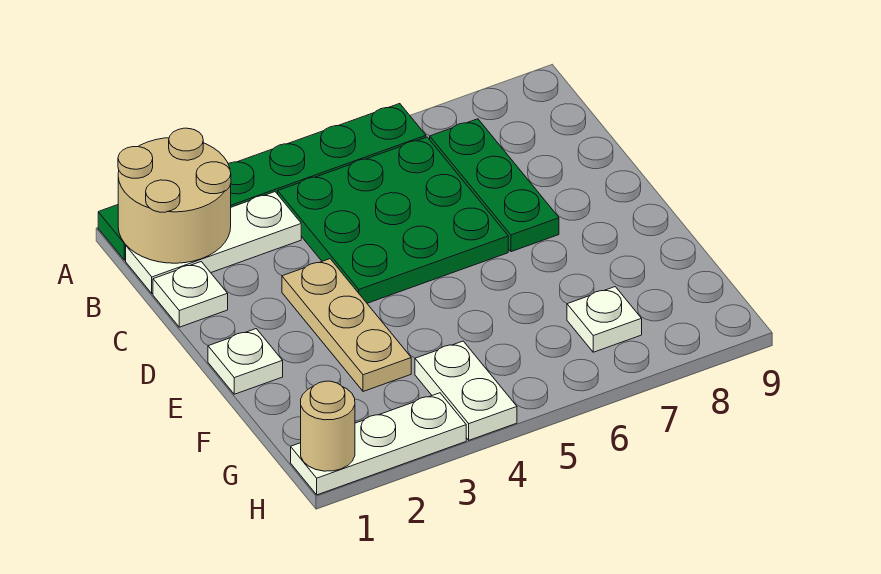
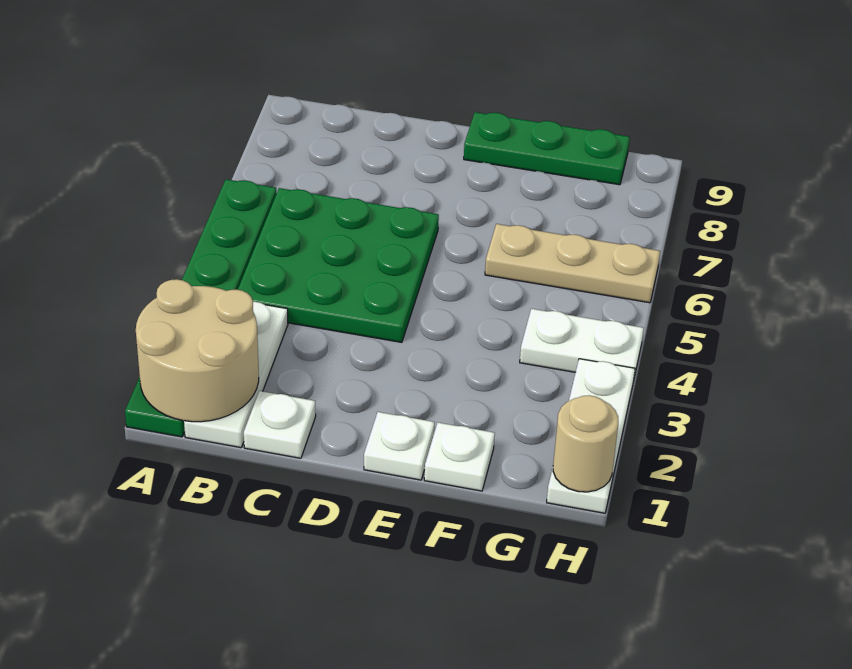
green plate B7:D7 level 1 -> green plate E9:G9 level 1
tan plate D3:F3 level 1 -> tan plate F6:H6 level 1
white plate G7 level 1 -> white plate F1 level 1

